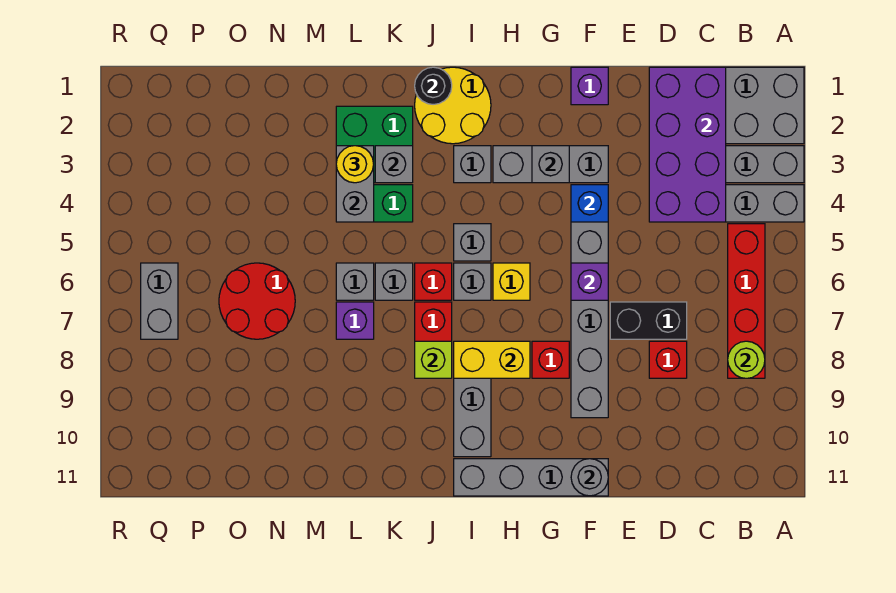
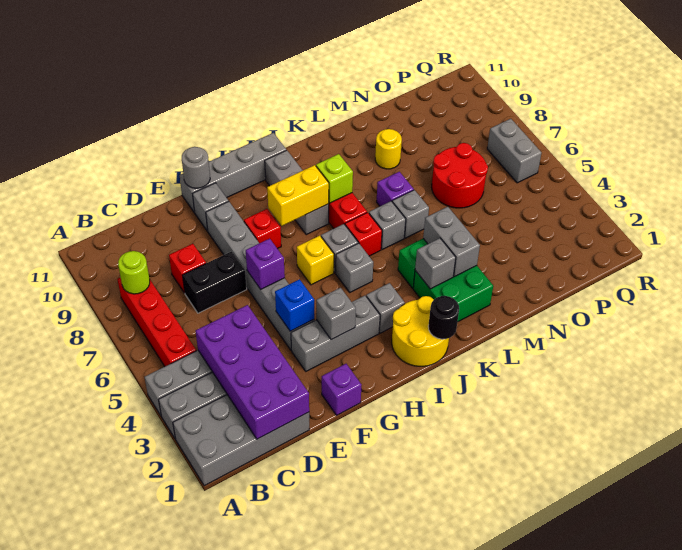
none -> grey brick F10 level 1
yellow round brick L3 level 3 -> yellow round brick M9 level 1

